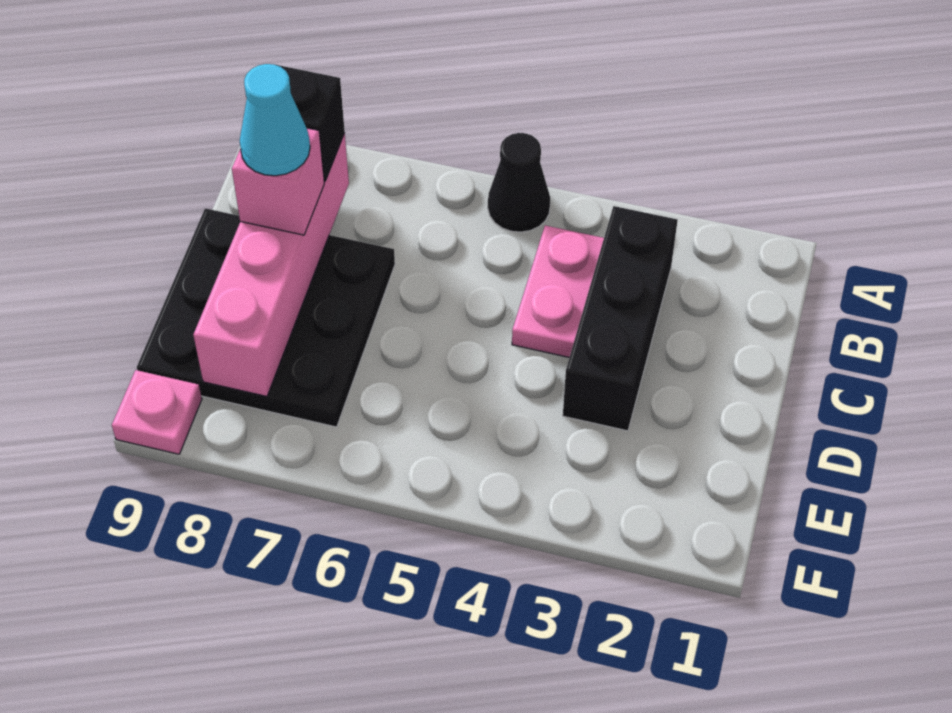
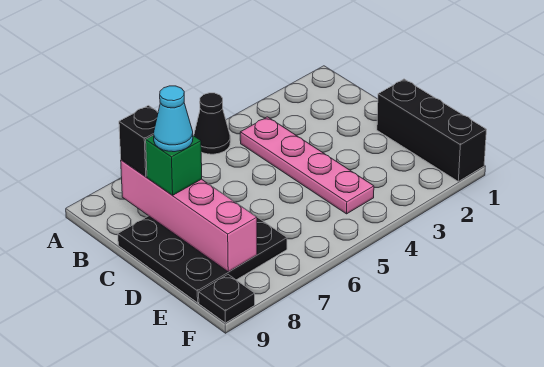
black brick B3:D3 level 1 -> black brick D1:F1 level 1
pink plate B4:C4 level 1 -> pink plate B4:E4 level 1
pink brick C8 level 3 -> green brick C8 level 3
pink plate F9 level 1 -> black plate F9 level 1

